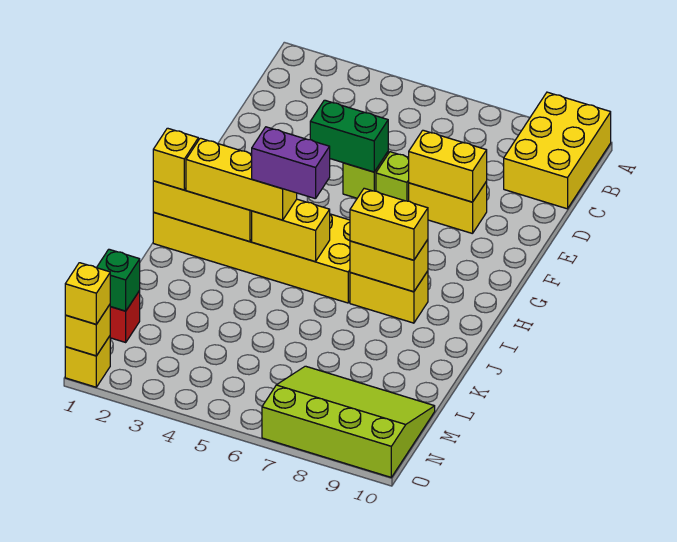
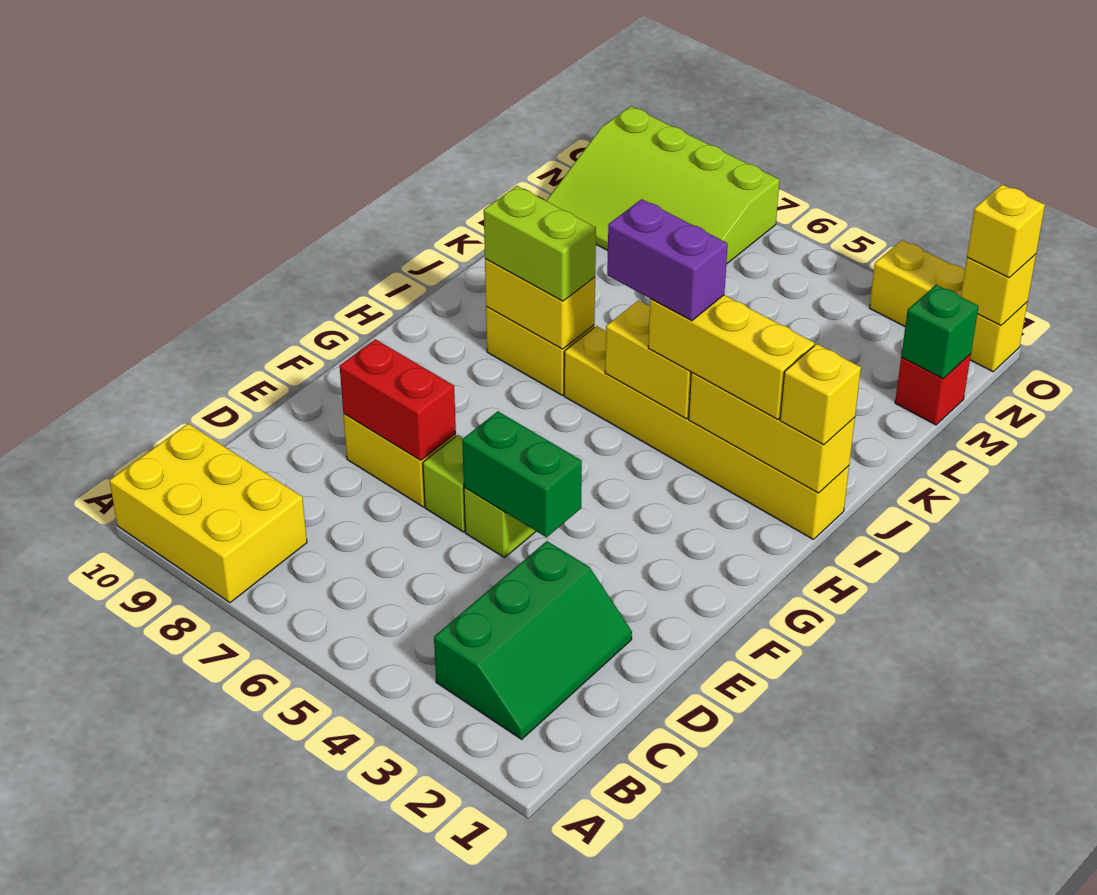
yellow brick A9:C10 level 1 -> yellow brick A8:B10 level 1
none -> green slope B2:D3 level 1 top 3
yellow brick E7:E8 level 2 -> red brick E7:E8 level 2
yellow brick H1:I6 level 1 -> yellow brick I1:I6 level 1
yellow brick I7:I8 level 3 -> lime brick I7:I8 level 3
yellow brick O1 level 1 -> yellow brick O1:O3 level 1

